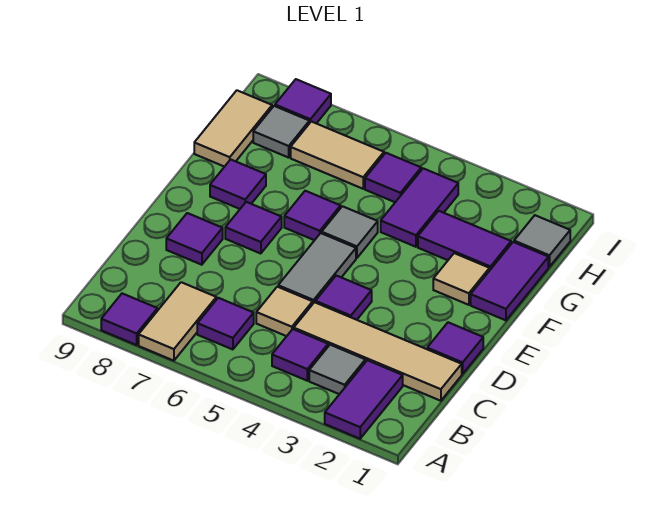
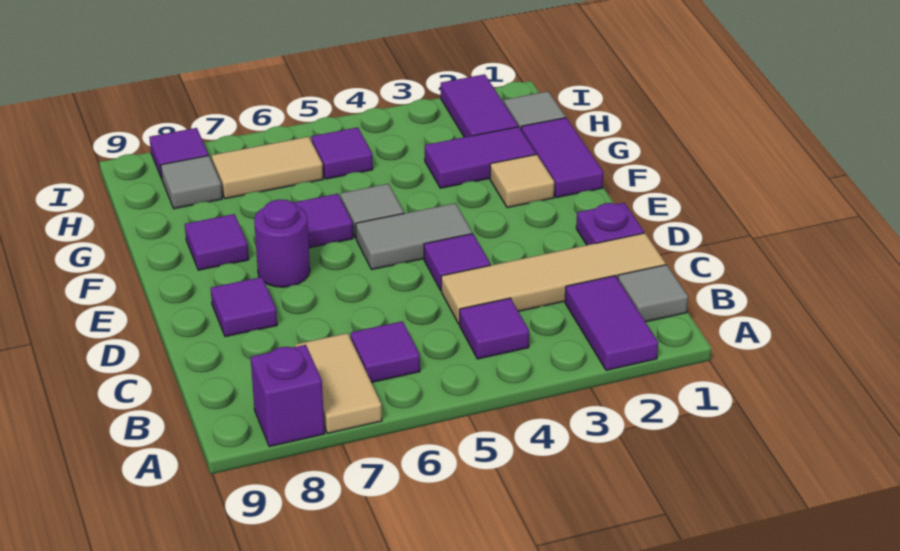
purple tile A8 level 1 -> purple brick A8 level 1
grey tile B3 level 1 -> grey tile B1 level 1
tan tile C5 level 1 -> none
purple tile D1 level 1 -> purple plate D1 level 1
grey tile D5:E5 level 1 -> grey tile E4:E5 level 1
purple tile E7 level 1 -> purple round brick E7 level 1
purple tile G4:H4 level 1 -> purple tile H2:I2 level 1
tan tile G9:H9 level 1 -> none

